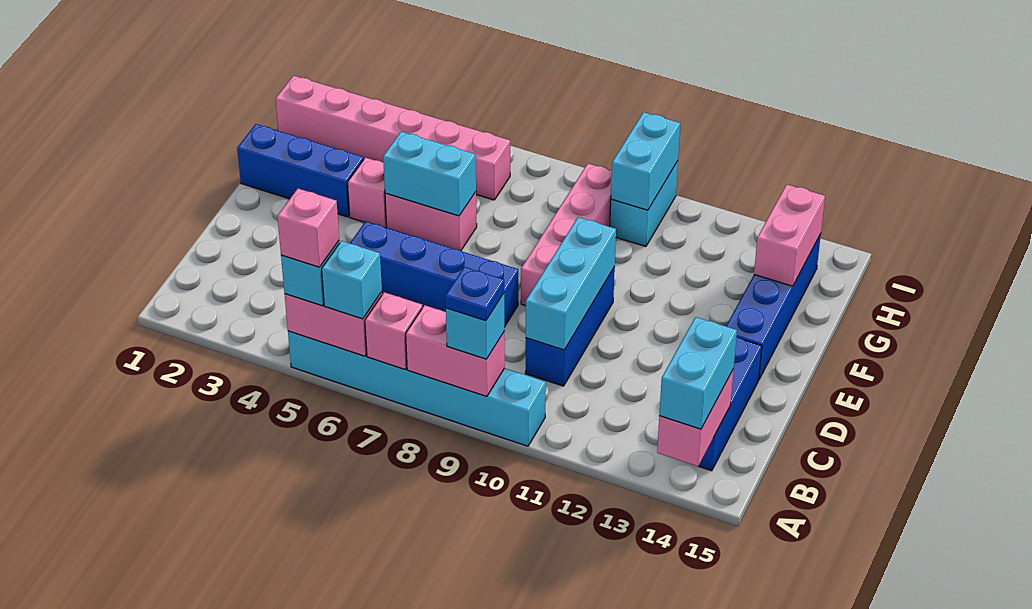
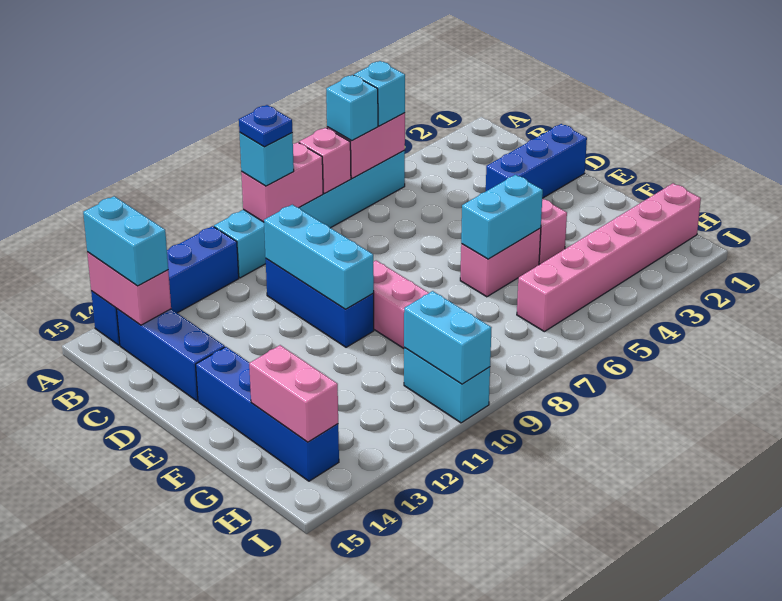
pink brick A5 level 4 -> none
blue brick D5:D8 level 1 -> blue brick A11:A14 level 1
blue brick F1:F3 level 1 -> blue brick D1:D3 level 1

